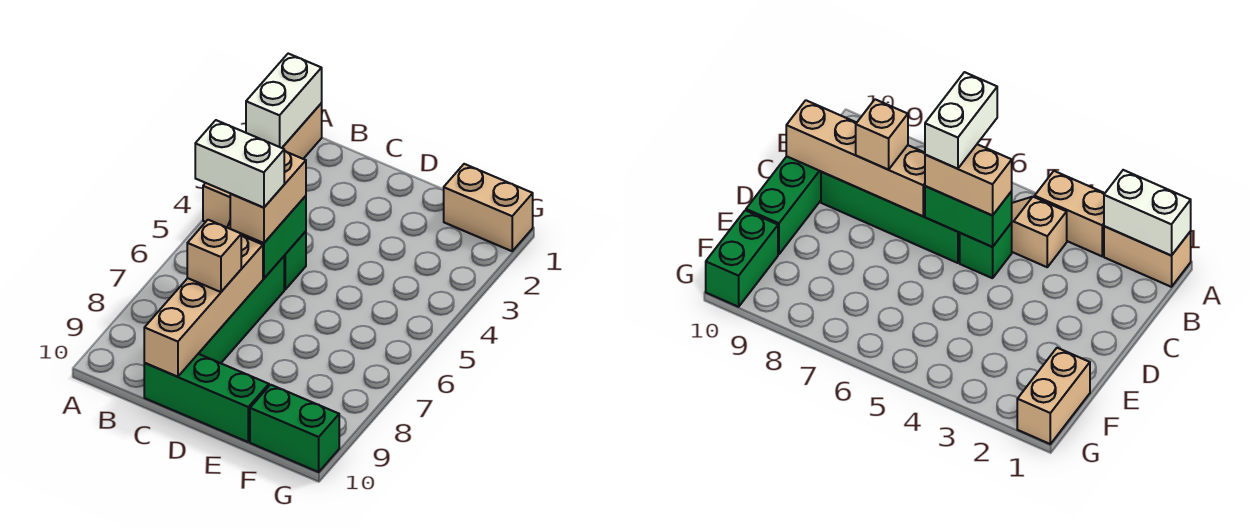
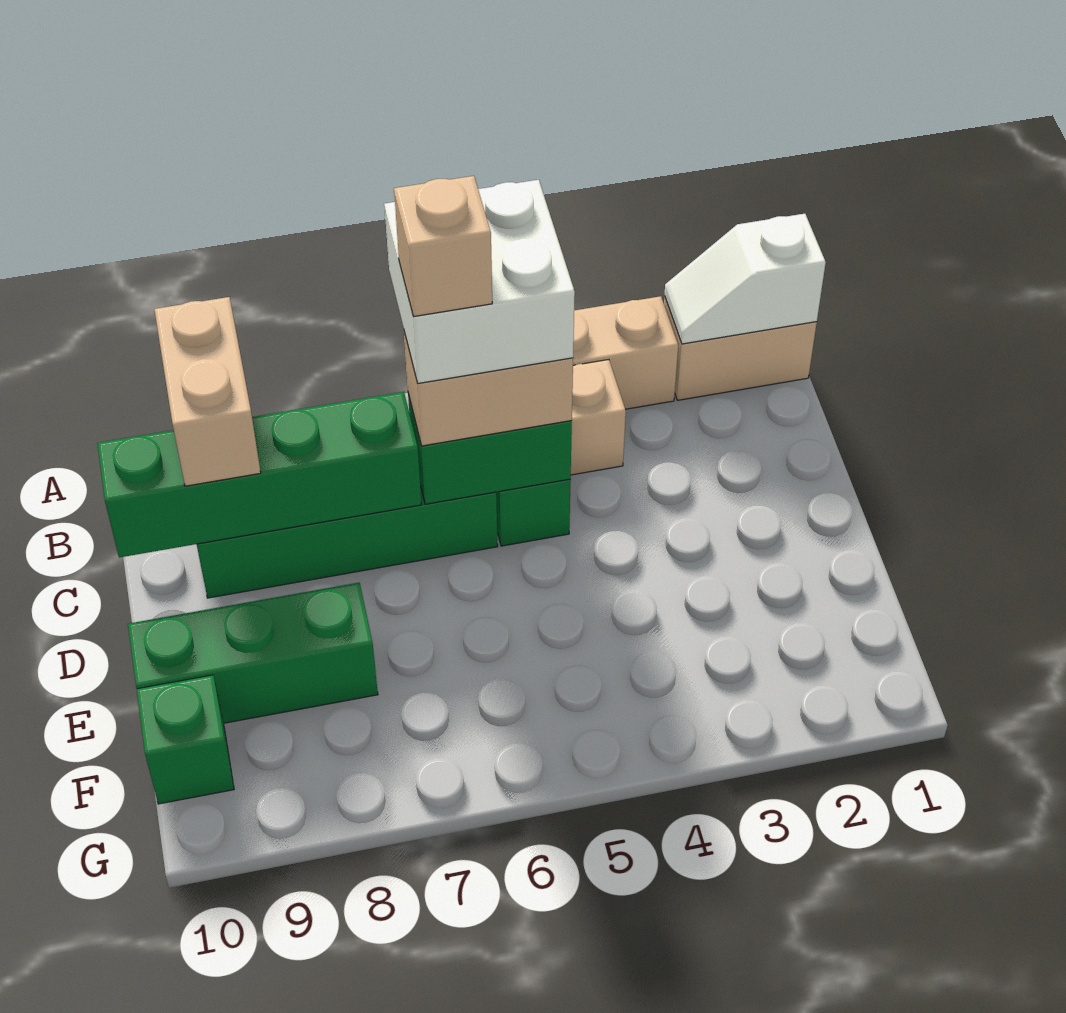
white brick A1:A2 level 2 -> white slope A1:A2 level 2 top 1
white brick B6:C6 level 4 -> white brick B5:C6 level 4
tan brick C7:C10 level 2 -> green brick C7:C10 level 2
tan brick C8 level 3 -> tan brick C6 level 5
green brick C10:E10 level 1 -> green brick E8:E10 level 1
tan brick F1:G1 level 1 -> tan brick B9:C9 level 3
green brick F10:G10 level 1 -> green brick F10 level 1

